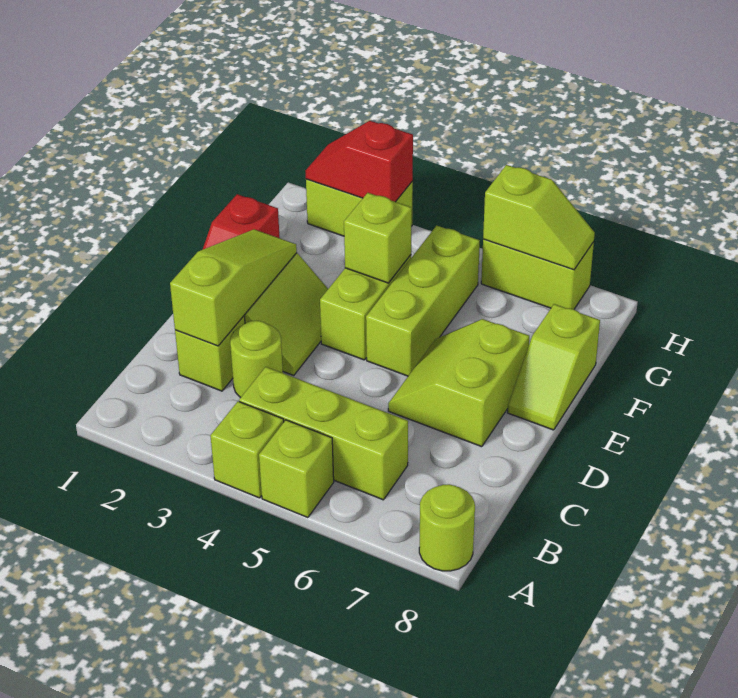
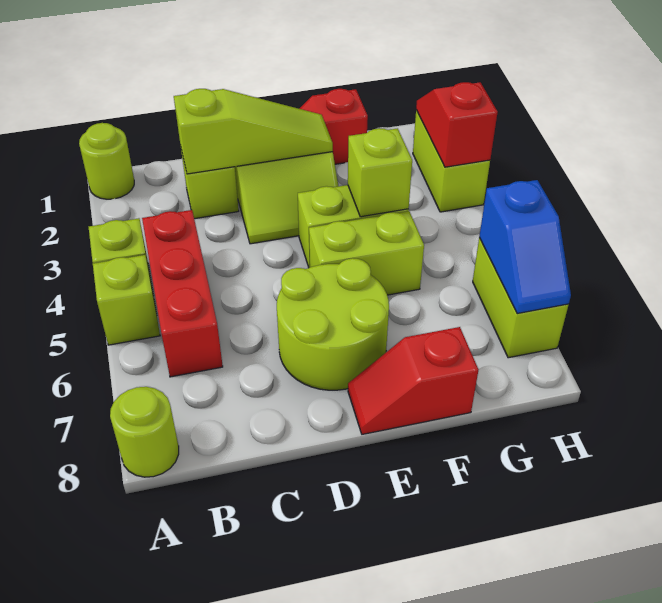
lime brick B4:B6 level 1 -> red brick B4:B6 level 1
lime round brick C3 level 1 -> lime round brick A1 level 1
lime slope D6:E7 level 1 top 7 -> lime round brick D6:E7 level 1
lime brick E5:G5 level 1 -> lime brick E5:F5 level 1
lime slope E8:F8 level 1 top F -> red slope E8:F8 level 1 top F
lime slope H6:H7 level 2 top 6 -> blue slope H6:H7 level 2 top 6

